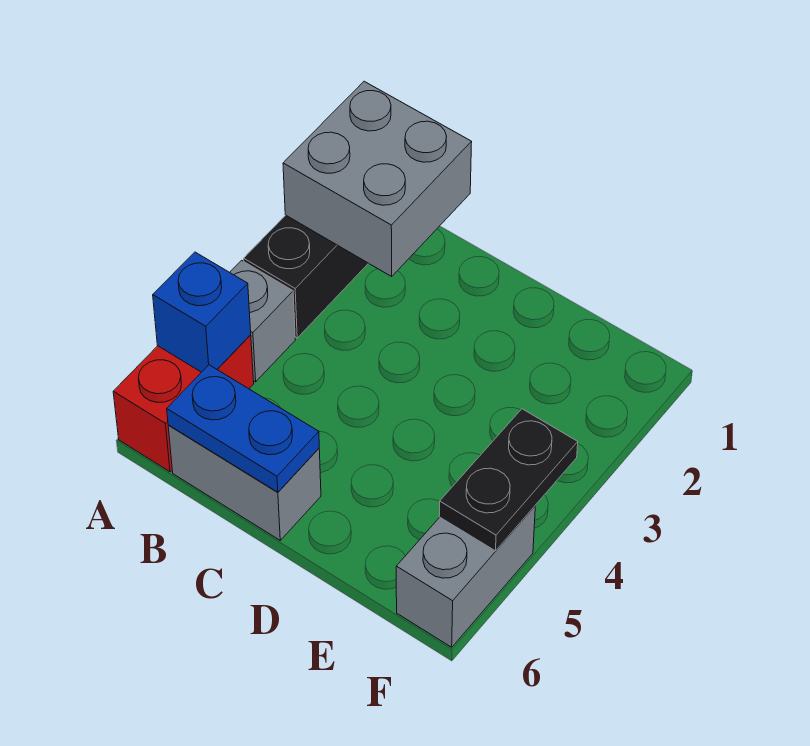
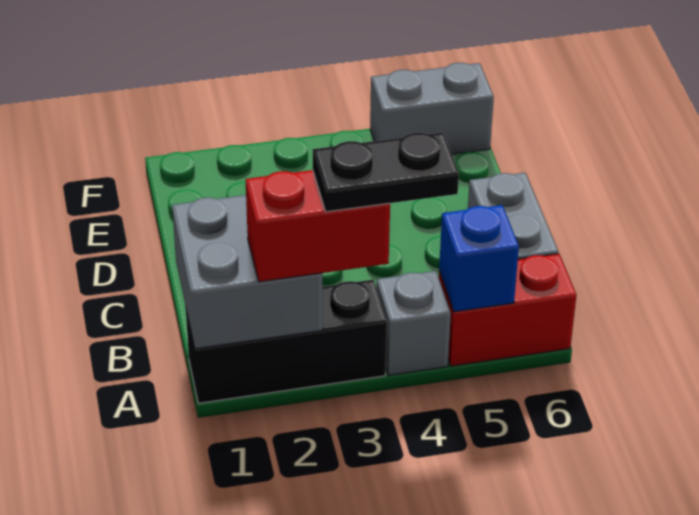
none -> red brick A2:A3 level 3
blue plate B6:C6 level 2 -> none
black plate F4:F5 level 2 -> black plate A3:A4 level 4

